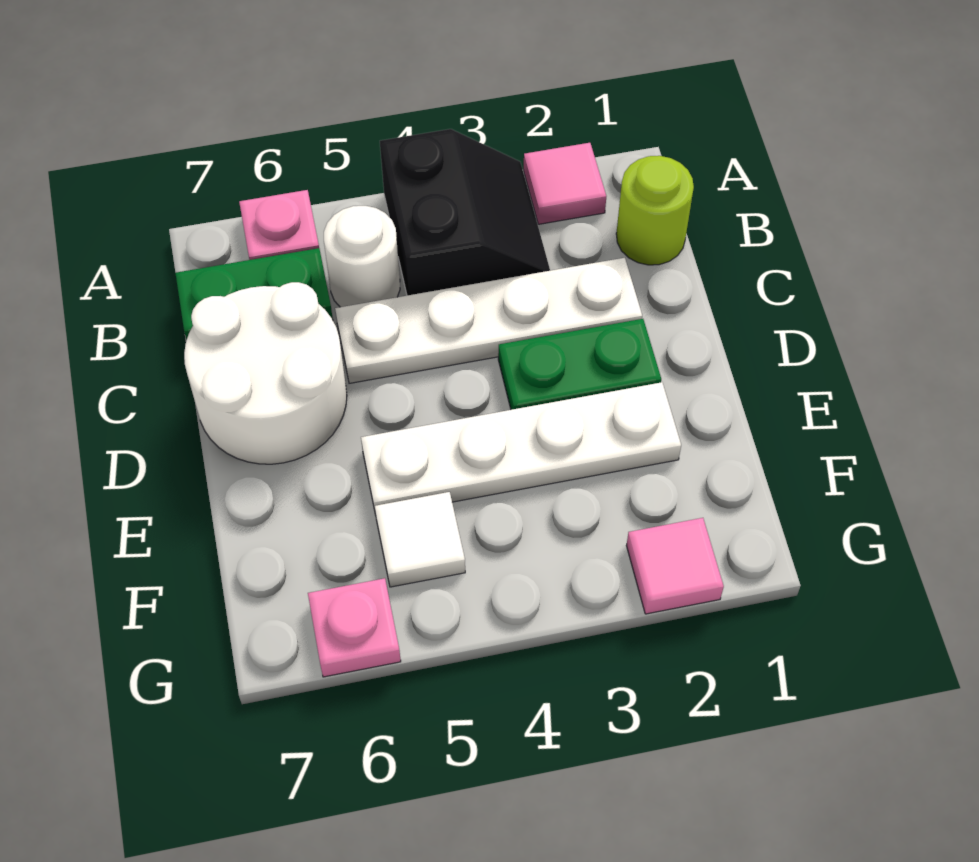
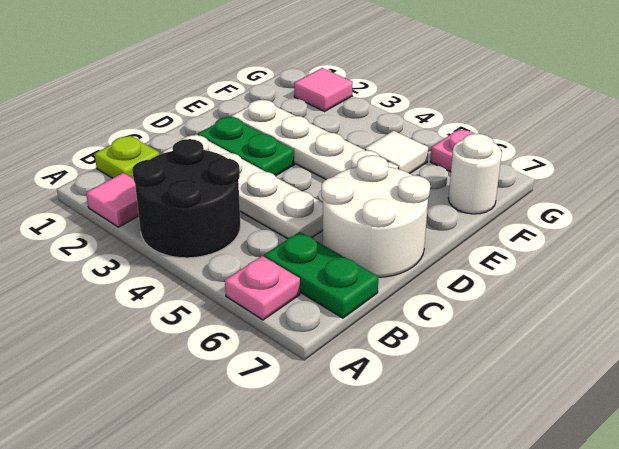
black slope A3:B4 level 1 top 4 -> black round brick A3:B4 level 1
lime round brick B1 level 1 -> lime plate B1 level 1
white round brick B5 level 1 -> white round brick F7 level 1

